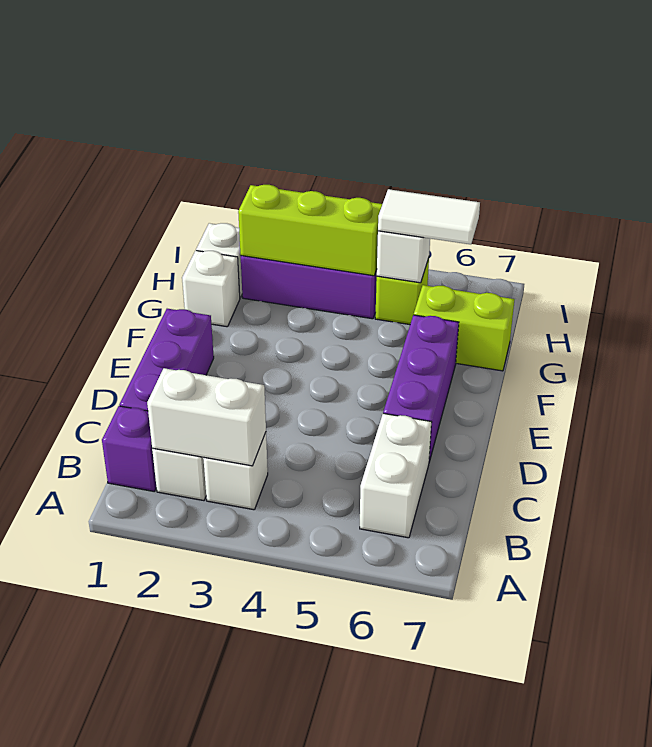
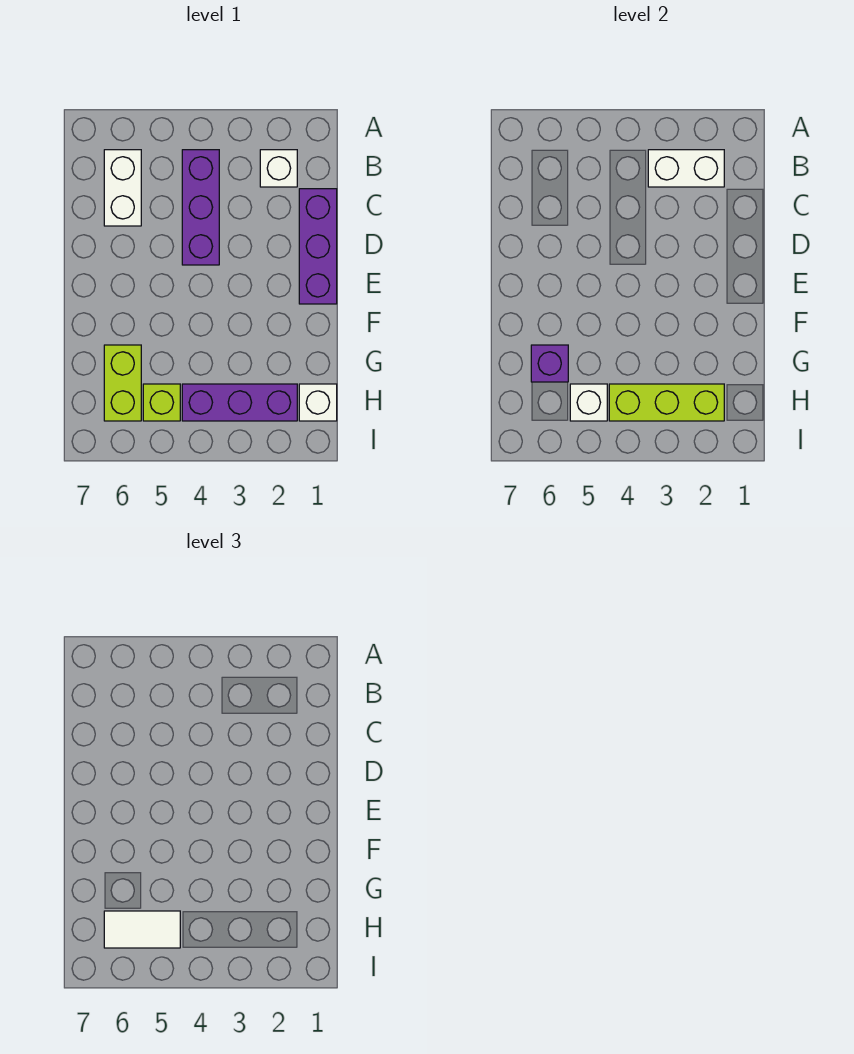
purple brick B1 level 1 -> purple brick G6 level 2
white brick B3 level 1 -> none
purple brick D6:F6 level 1 -> purple brick B4:D4 level 1
white brick G1 level 1 -> none
lime brick G6:G7 level 1 -> lime brick G6:H6 level 1

